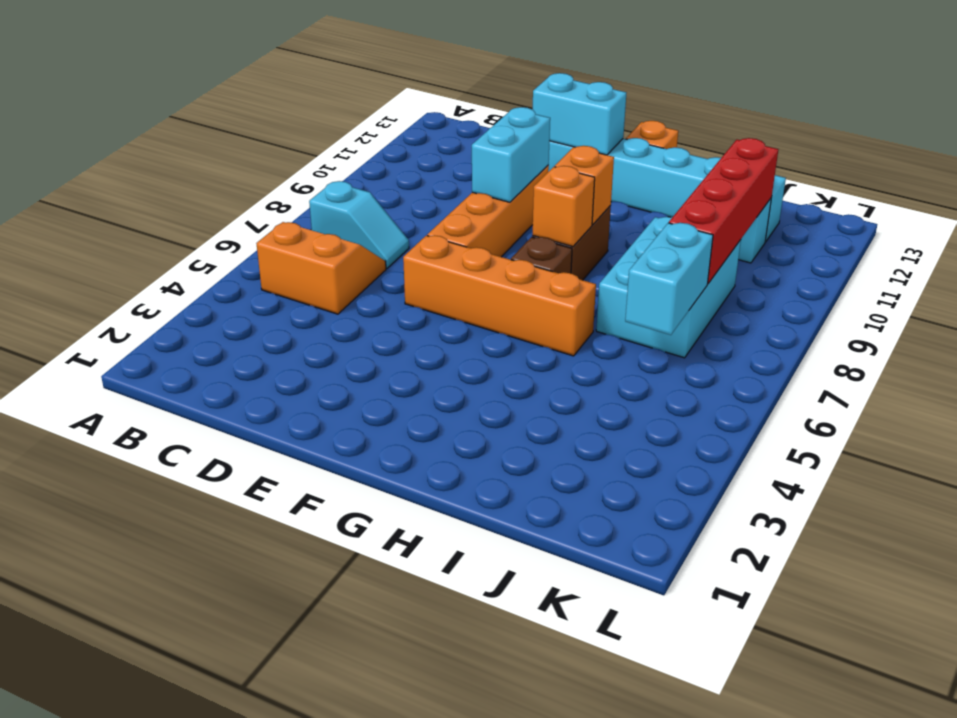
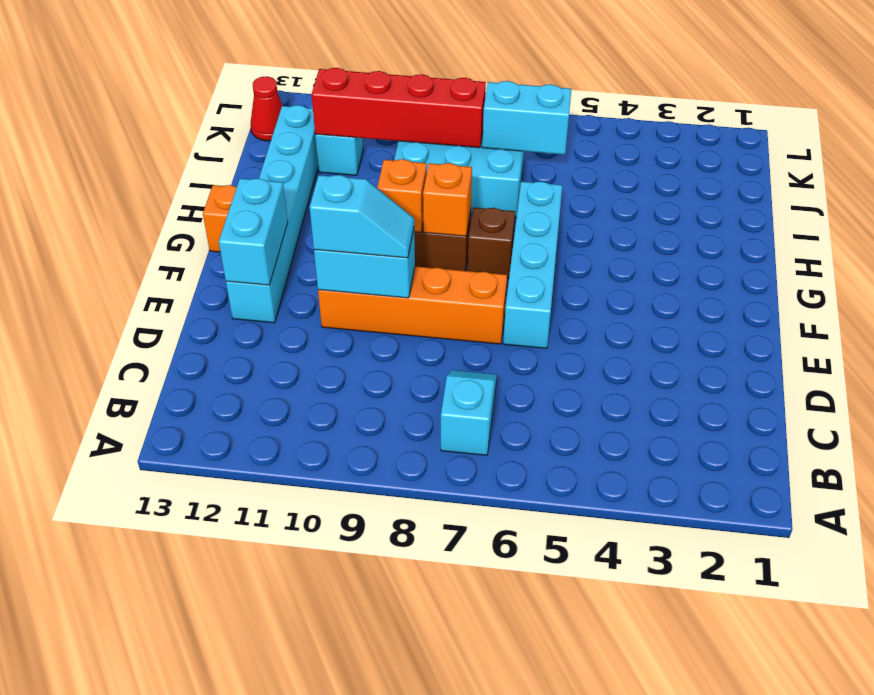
orange slope B5:C6 level 1 top 5 -> none
orange brick E6:H6 level 1 -> cyan brick E6:H6 level 1
none -> cyan slope E9:E10 level 3 top 10
none -> red cone K13 level 1

